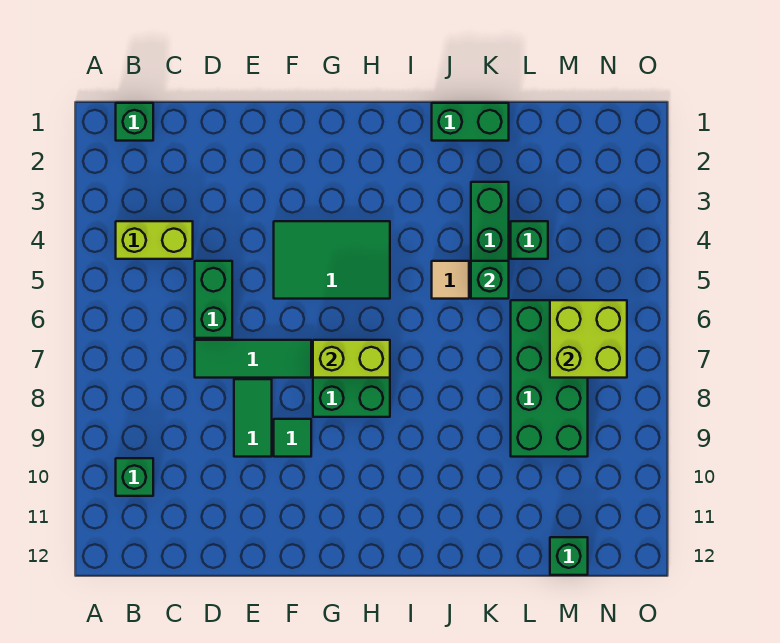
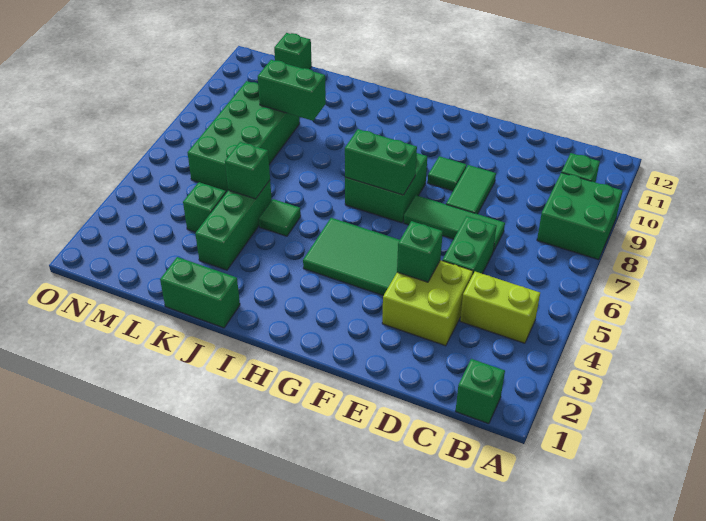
none -> green brick A8:B9 level 1
none -> green brick E4 level 2
lime brick G7:H7 level 2 -> green brick G7:H7 level 2
tan tile J5 level 1 -> green tile J5 level 1
none -> green brick K9:L9 level 2
lime brick M6:N7 level 2 -> lime brick D3:E4 level 1

